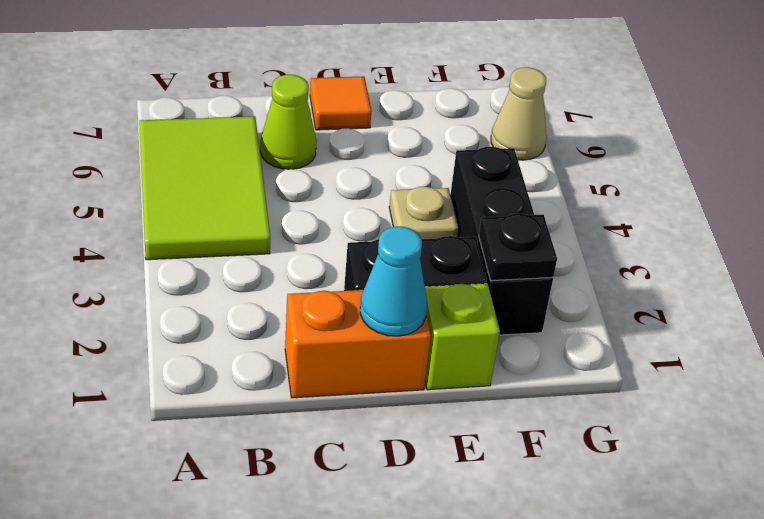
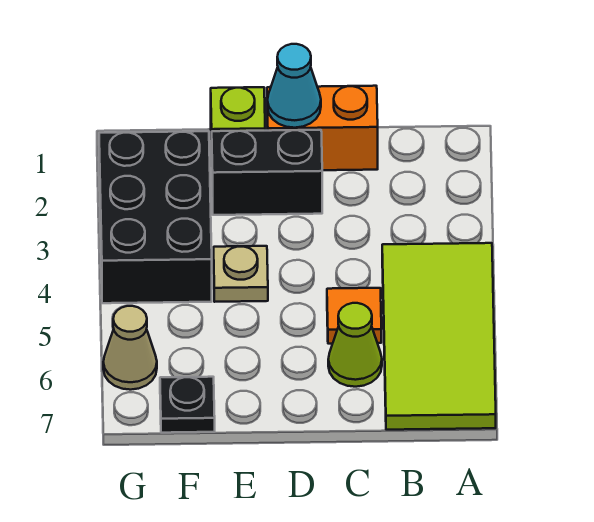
lime tile A4:B6 level 1 -> lime tile A4:B7 level 1
orange tile D7 level 1 -> orange tile C5 level 1
black brick F2:F4 level 1 -> black brick F2:G4 level 1
black plate F2 level 2 -> black plate F7 level 1

